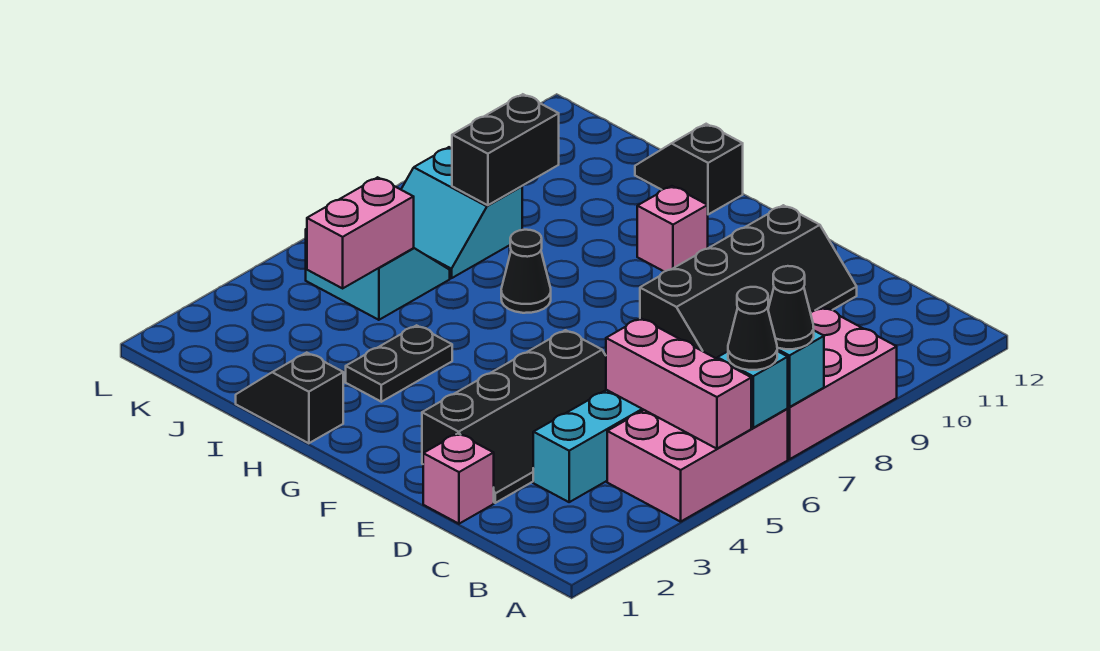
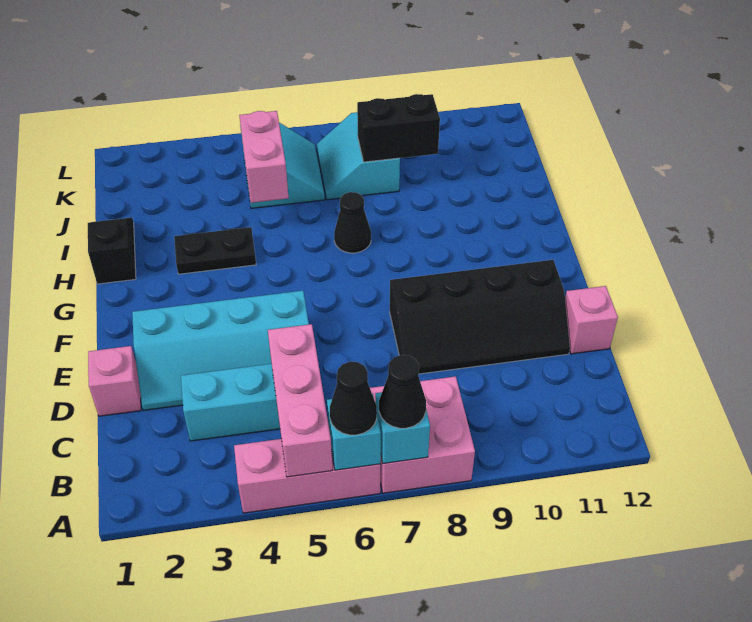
pink brick A4:B6 level 1 -> pink brick A4:A6 level 1
pink brick A7:B9 level 1 -> pink brick A7:B8 level 1
black slope D2:E5 level 1 top E -> cyan slope D2:E5 level 1 top E
pink brick G10 level 1 -> pink brick D12 level 1
black slope H12:I12 level 1 top H -> none
pink brick J4:J5 level 2 -> pink brick I5:J5 level 2

